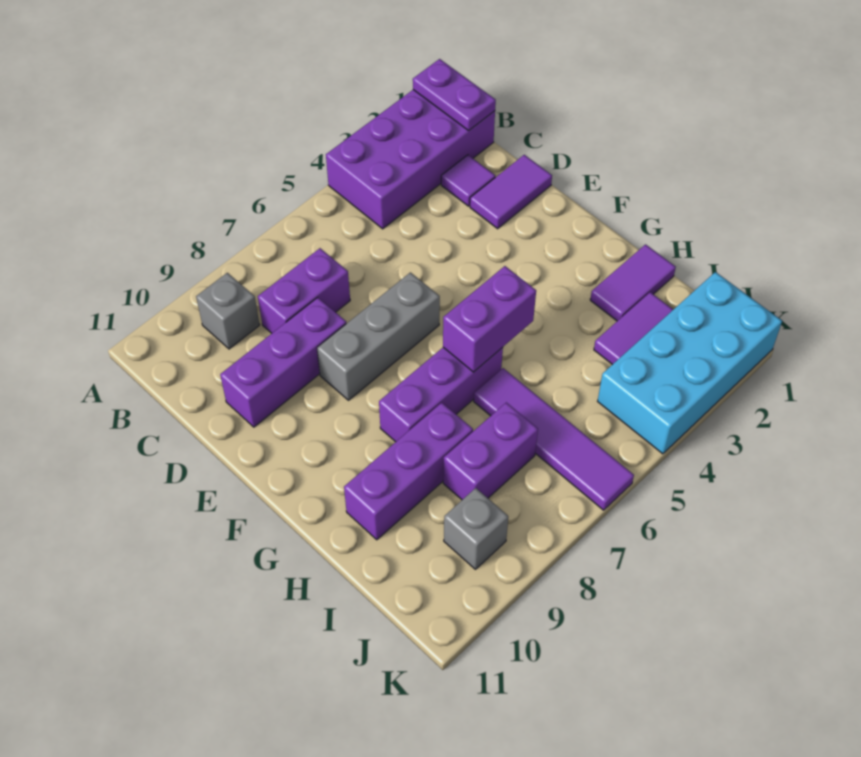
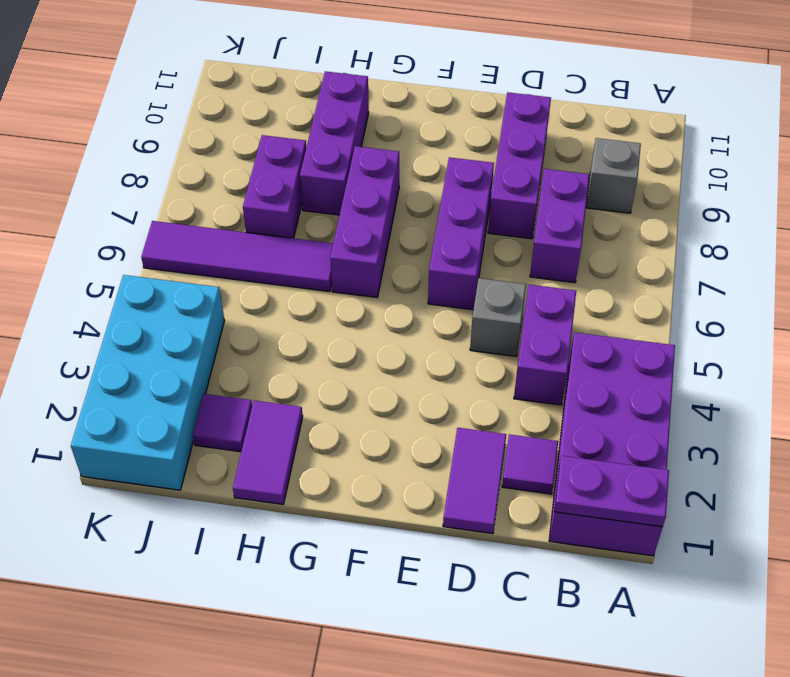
grey brick E6:E8 level 1 -> purple brick E6:E8 level 1
purple brick G5:G6 level 2 -> purple brick C4:C5 level 1
purple tile I2:I3 level 1 -> purple tile I2 level 1
grey brick J9 level 1 -> grey brick D5 level 1

